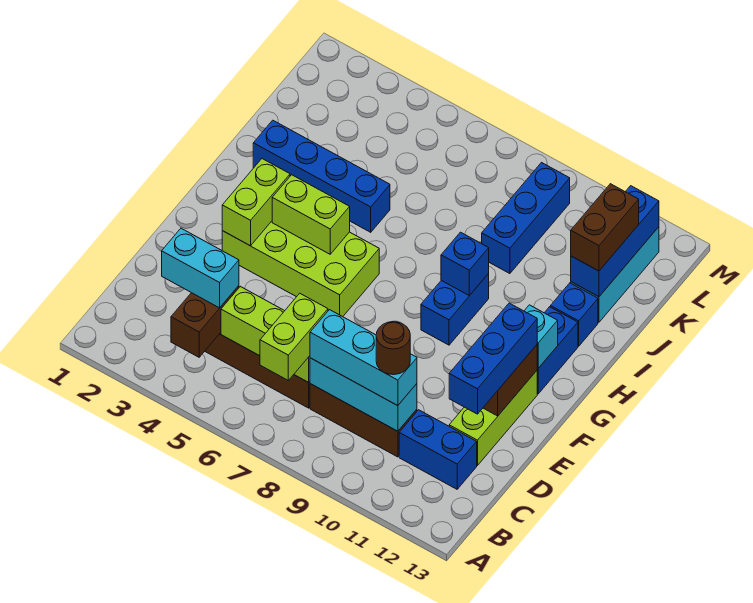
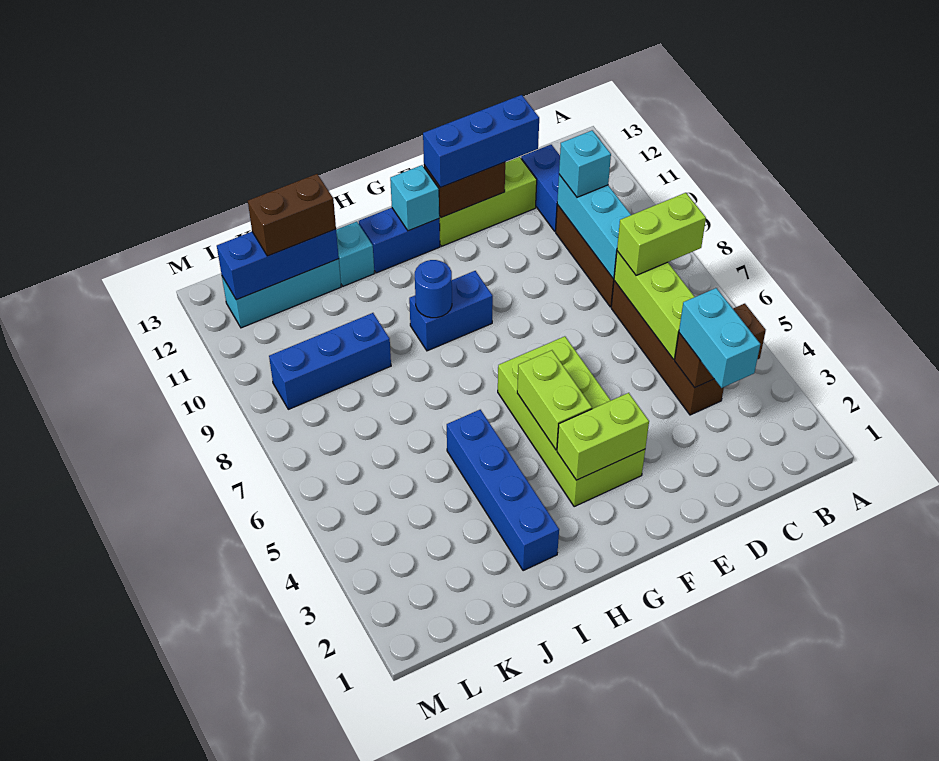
cyan brick C8:C10 level 3 -> cyan brick C10 level 3
brown round brick C10 level 4 -> none
blue brick H9 level 2 -> blue round brick H9 level 2
blue brick I12 level 1 -> cyan brick I12 level 1

